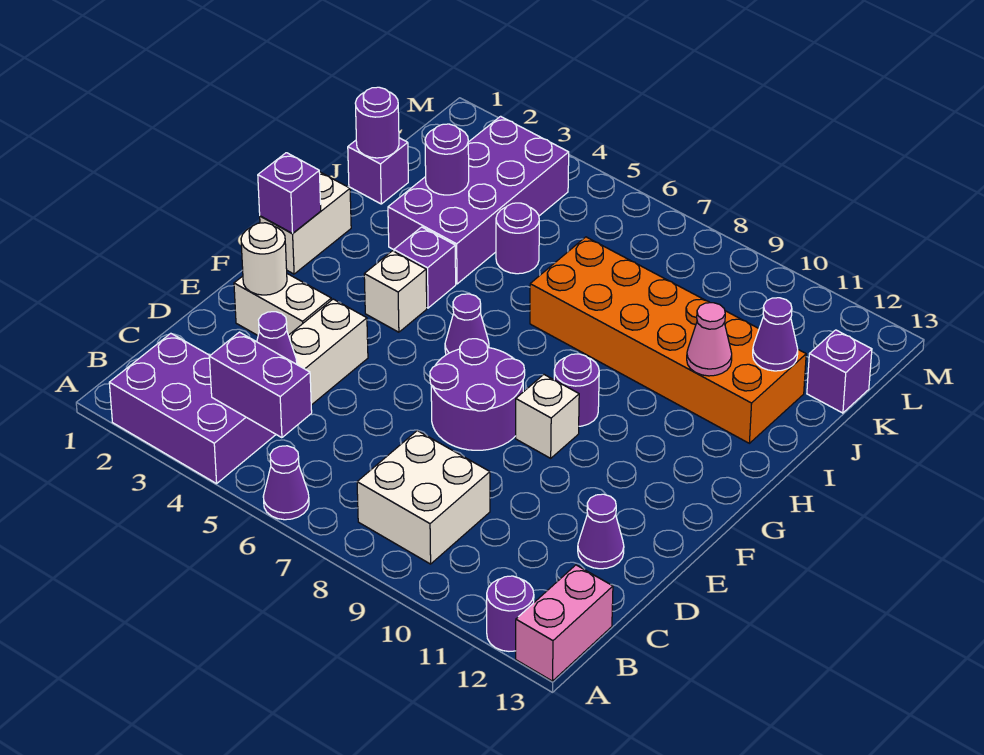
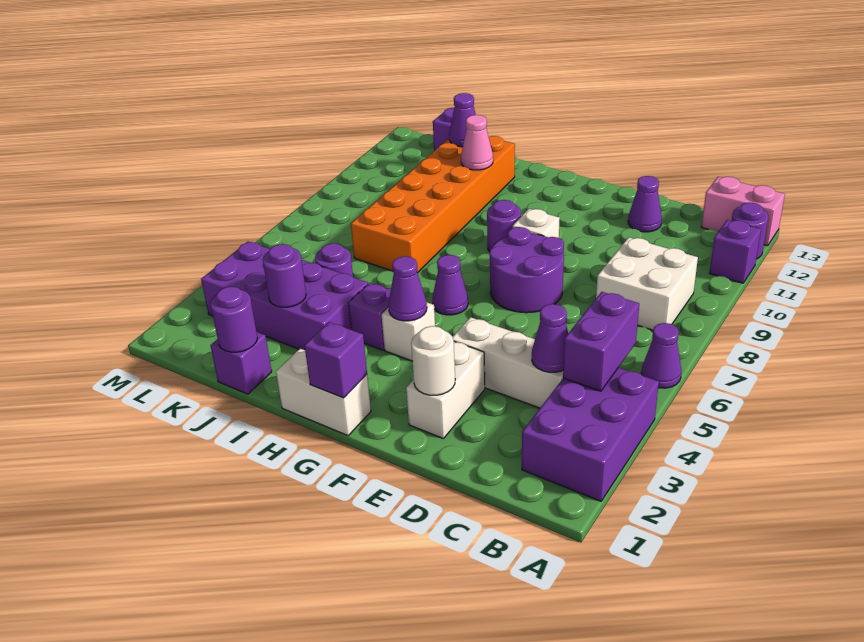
none -> purple brick A11 level 1
none -> purple cone G4 level 2

